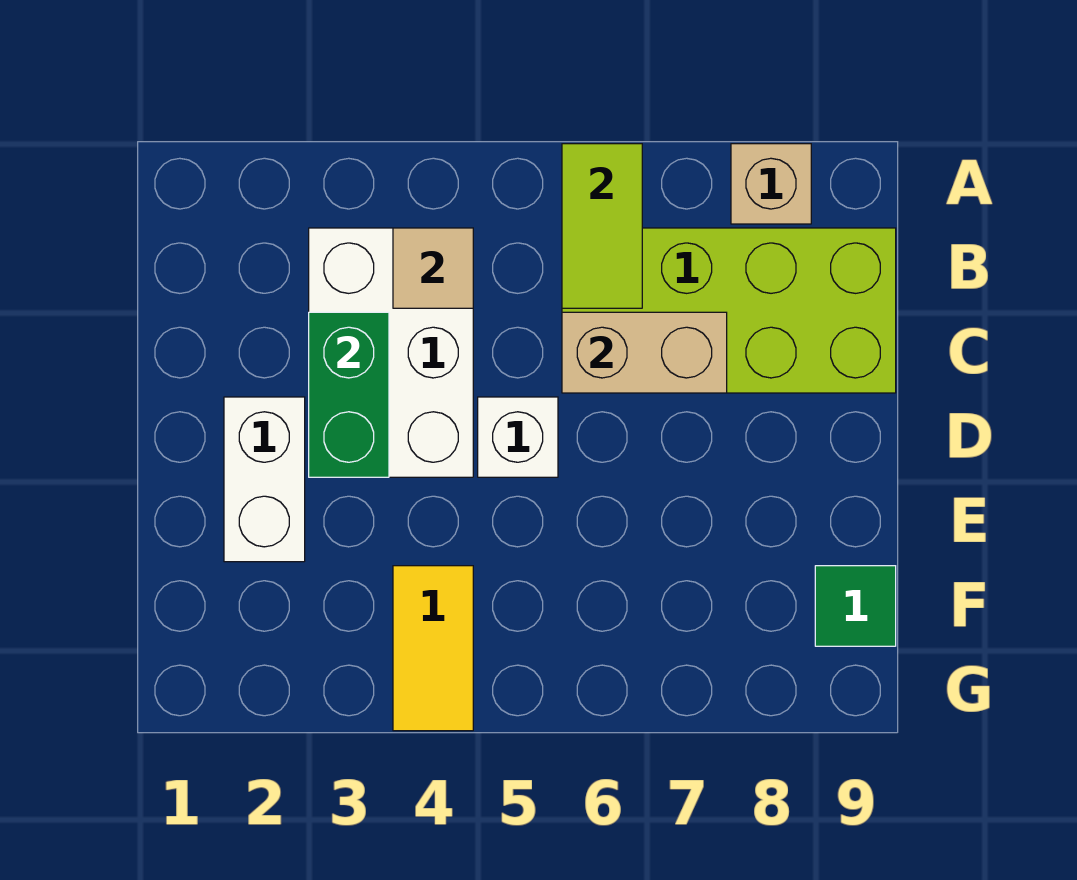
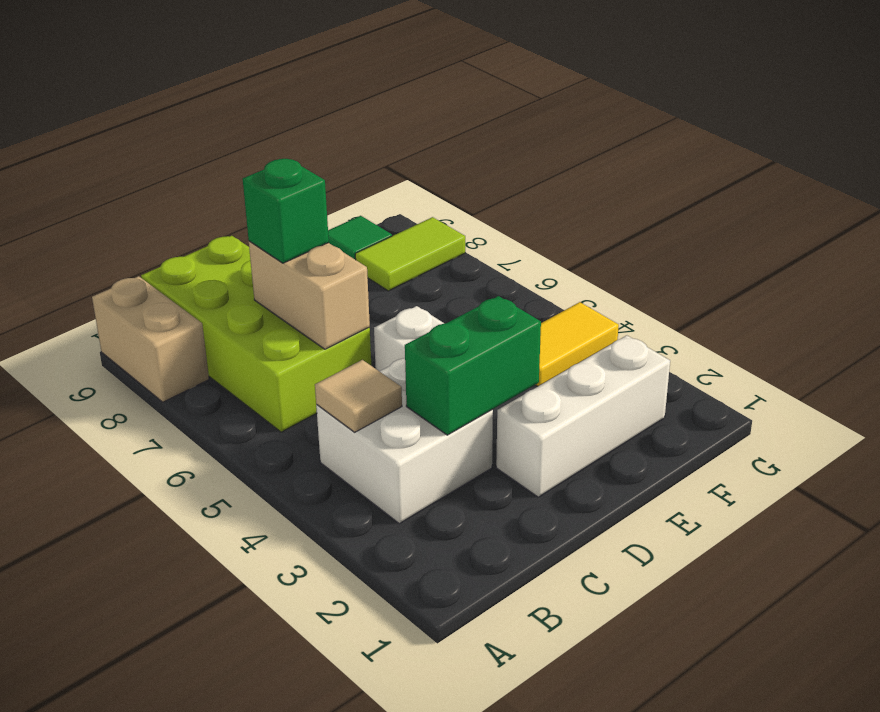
lime tile A6:B6 level 2 -> lime tile F8:G8 level 1
tan brick A8 level 1 -> tan brick A8:A9 level 1
white brick B3:D4 level 1 -> white brick B3:C4 level 1
none -> green brick C7 level 3
white brick D2:E2 level 1 -> white brick D2:F2 level 1

